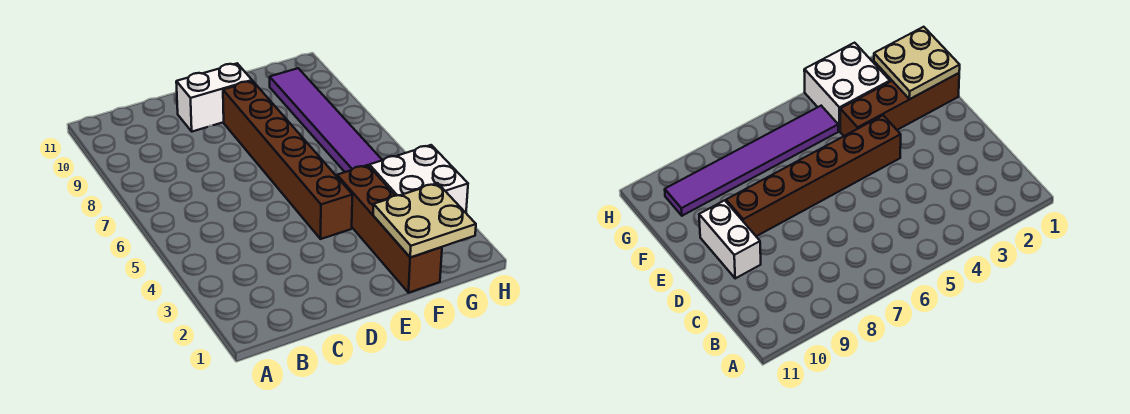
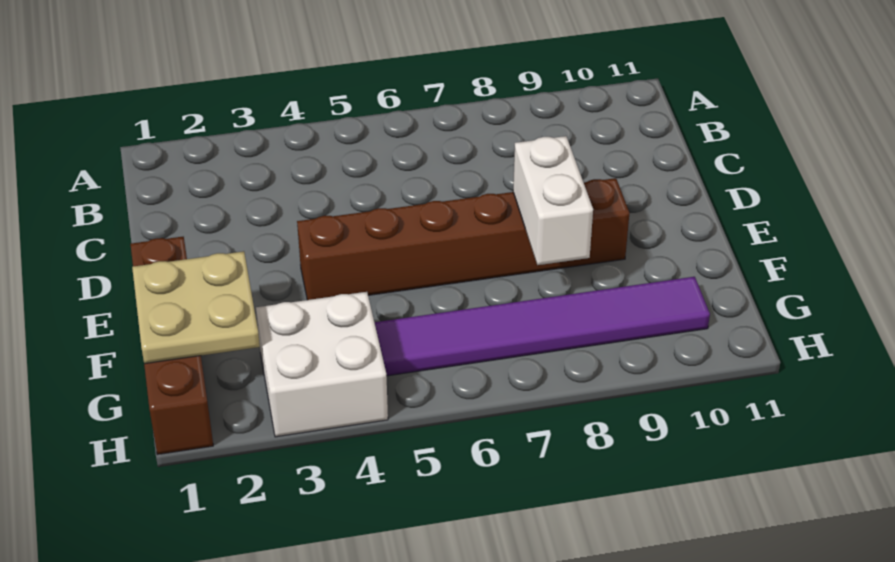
white brick D10:E10 level 1 -> white brick E8:F8 level 2
brown brick F1:F4 level 1 -> brown brick E1:H1 level 1

